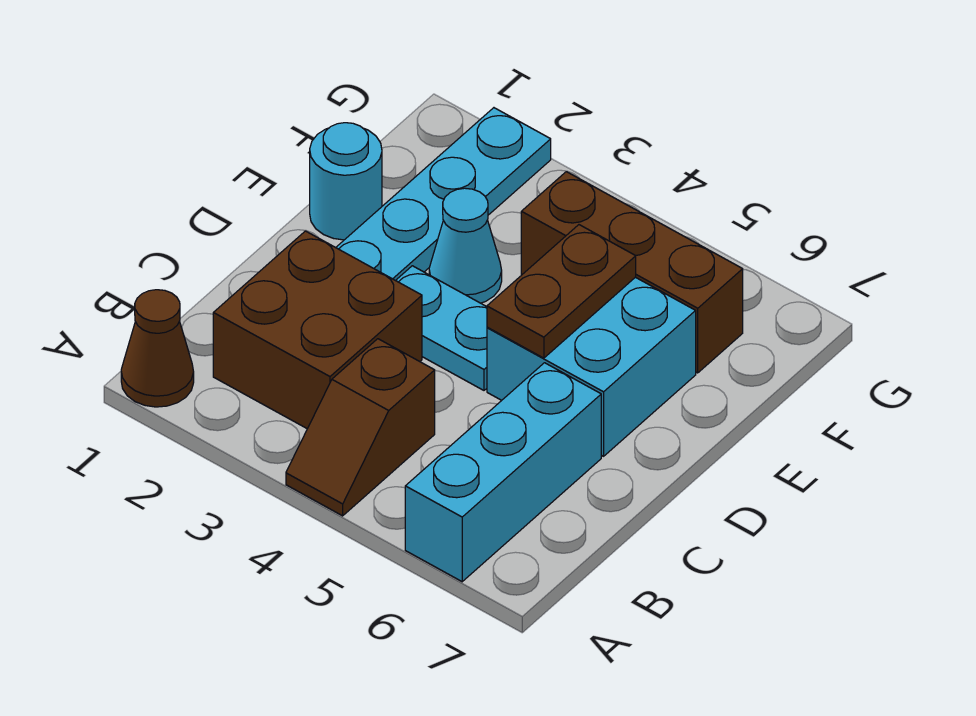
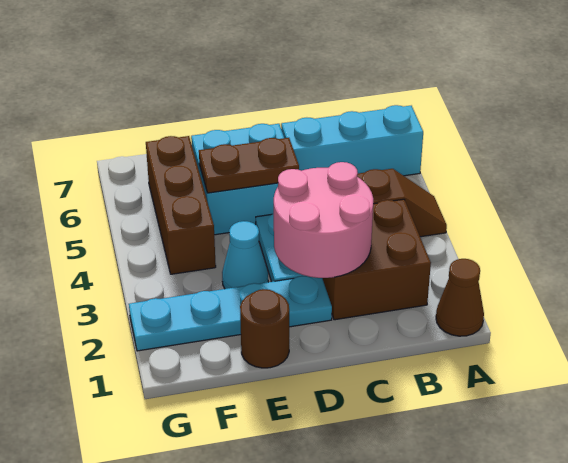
none -> pink round brick C2:D3 level 2
cyan round brick E1 level 1 -> brown round brick E1 level 1

